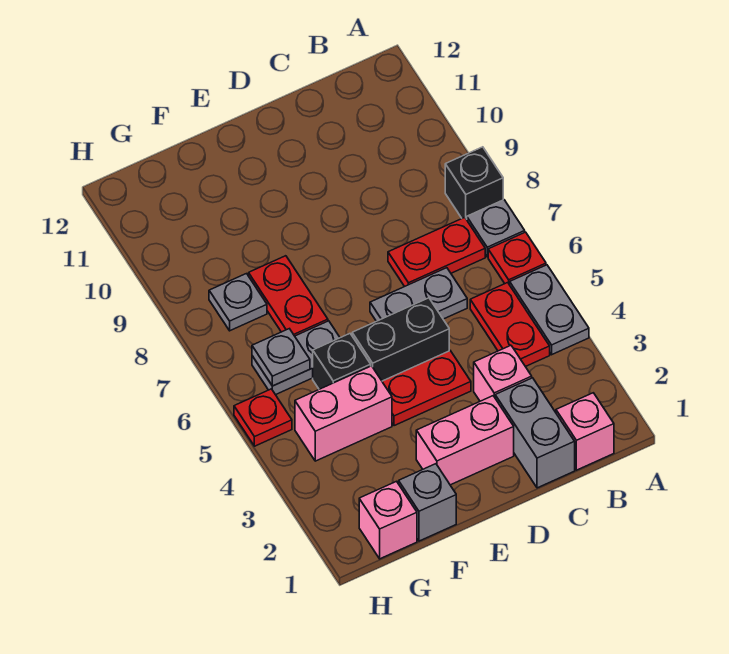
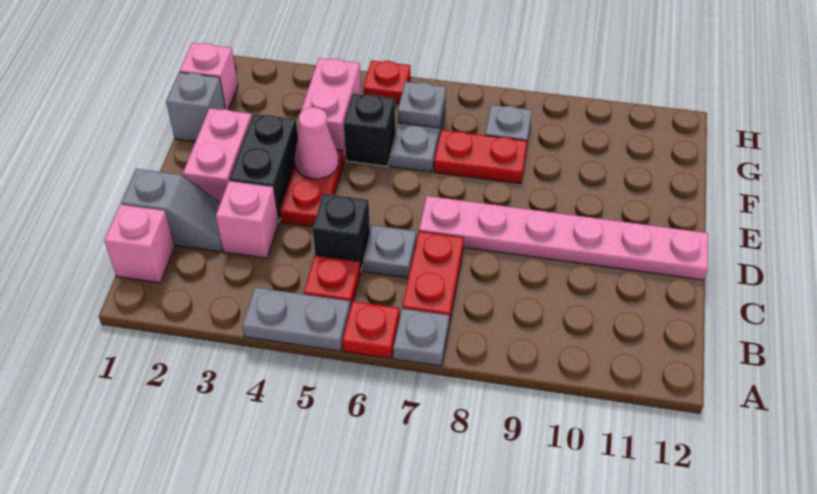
black brick A8 level 1 -> black brick C5 level 1
red plate B4:B5 level 1 -> red plate B5 level 1
grey brick C1:C2 level 1 -> grey slope C1:C2 level 1 top 1
grey plate C6:D6 level 1 -> grey plate C6 level 1
black brick D5:E5 level 1 -> black brick D3:E3 level 1
none -> pink plate D7:D12 level 1
none -> pink cone E4 level 2

